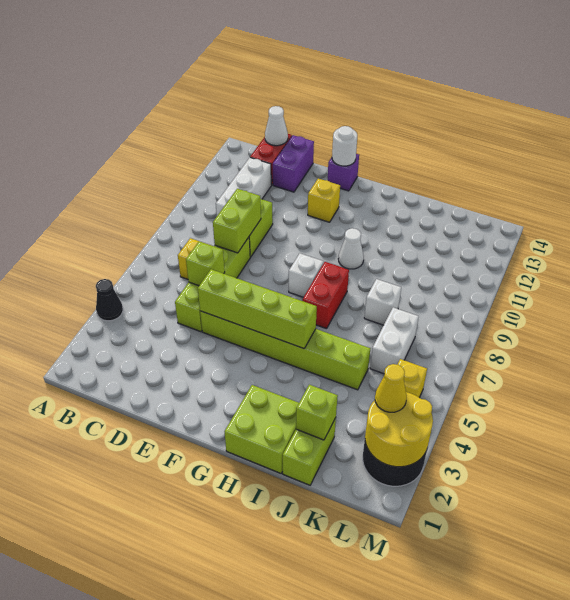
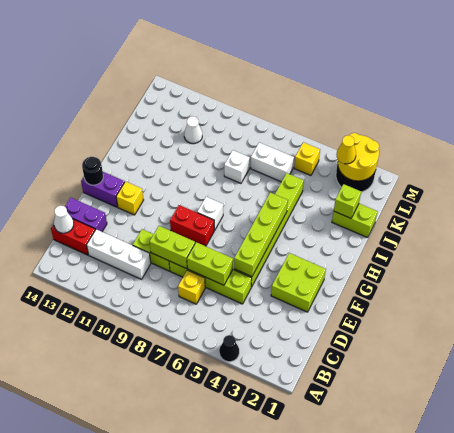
lime brick D6 level 2 -> lime brick D6:D7 level 2
purple brick F14 level 1 -> purple brick F13:F14 level 1
white round brick F14 level 2 -> black round brick F14 level 2
lime brick H1:I2 level 1 -> lime brick E2:F3 level 1
red brick H7:H8 level 1 -> red brick F8:F9 level 1
white cone H10 level 1 -> white cone K11 level 1

